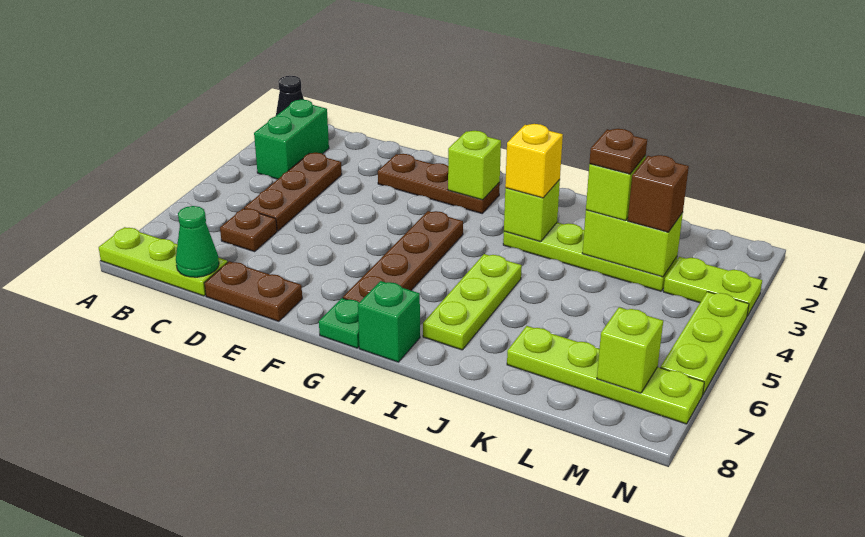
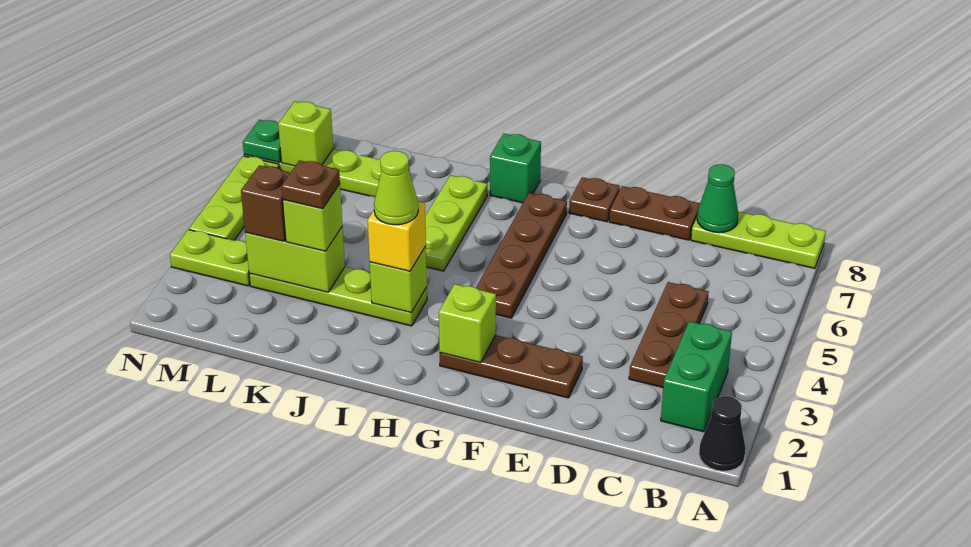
brown plate C6 level 1 -> brown plate F8 level 1
green plate G8 level 1 -> green plate N7 level 2
none -> lime cone I3 level 4

